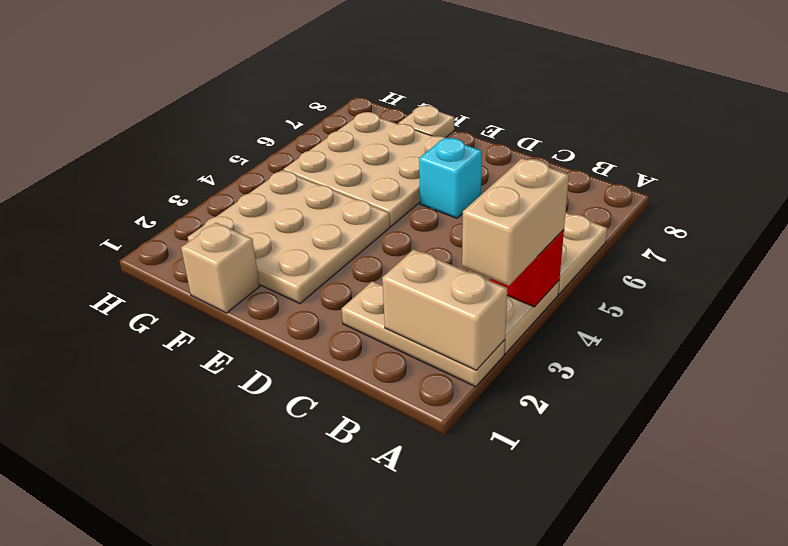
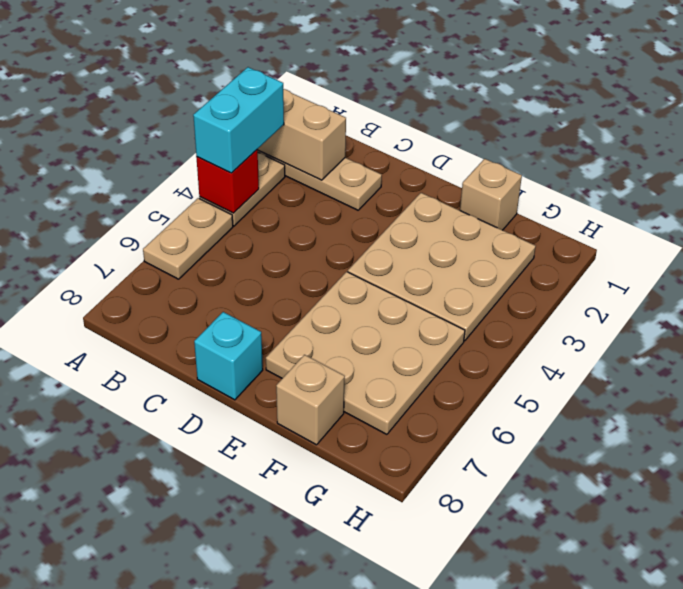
tan brick A3:A4 level 3 -> cyan brick A3:A4 level 3
cyan brick D6 level 1 -> cyan brick D8 level 1
tan plate F8 level 1 -> tan brick F8 level 1

